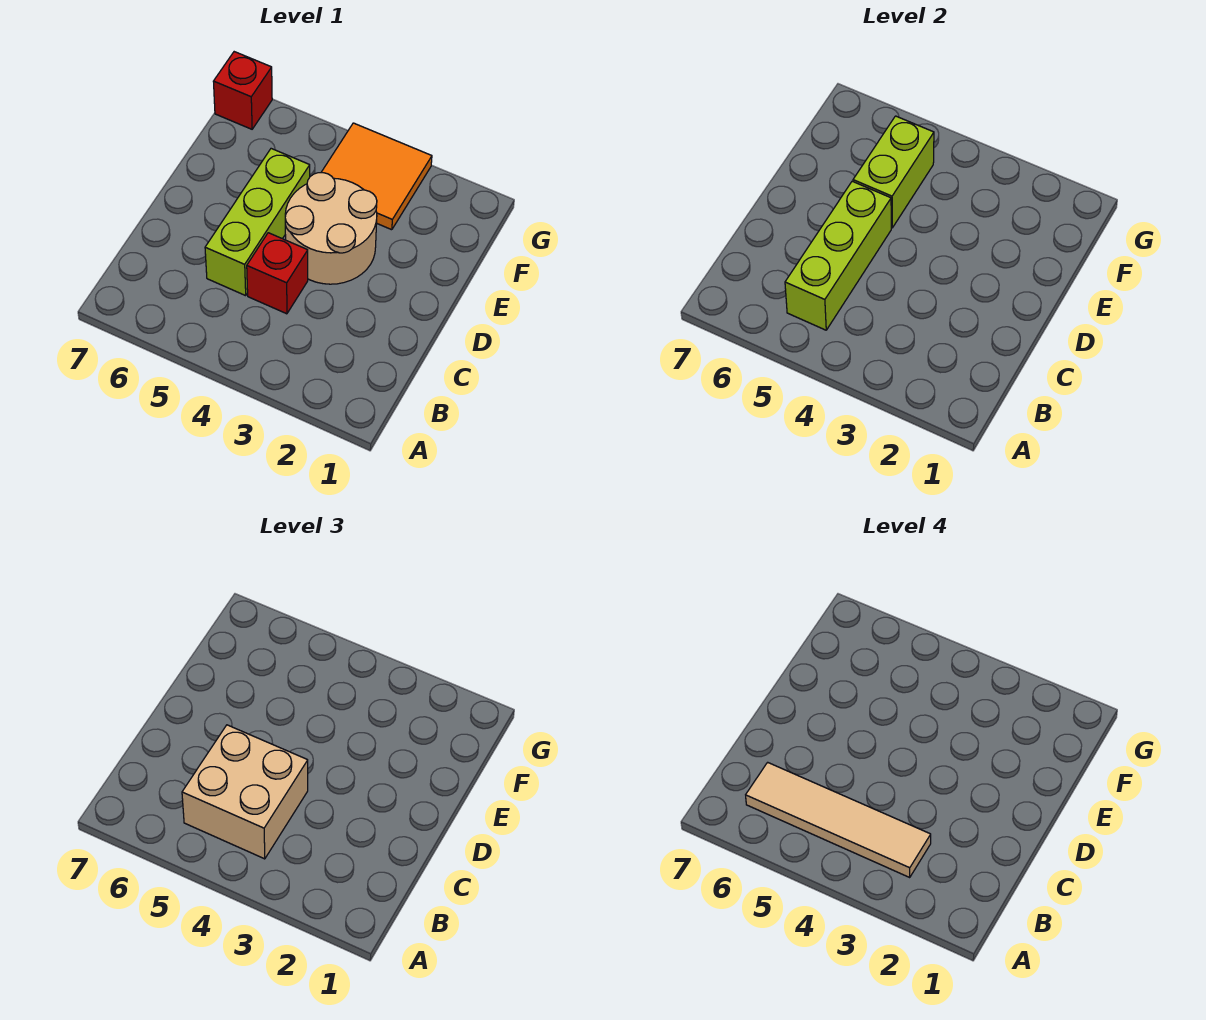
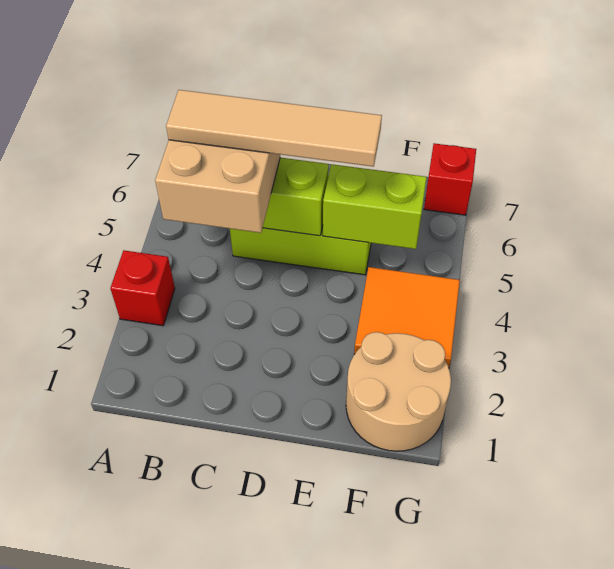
tan tile B3:B6 level 4 -> tan tile B5:E5 level 4
red brick C4 level 1 -> red brick A3 level 1
tan round brick D3:E4 level 1 -> tan round brick F1:G2 level 1

